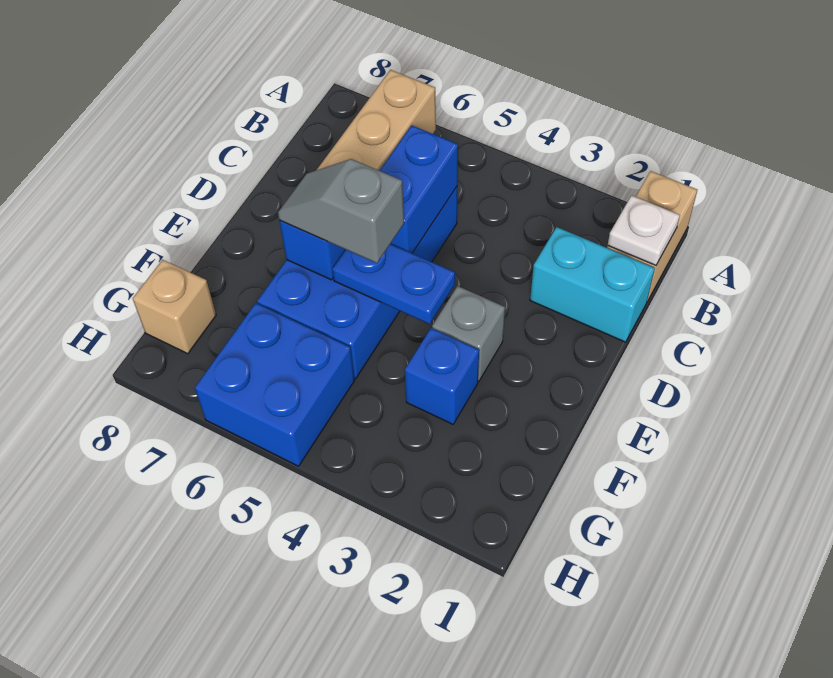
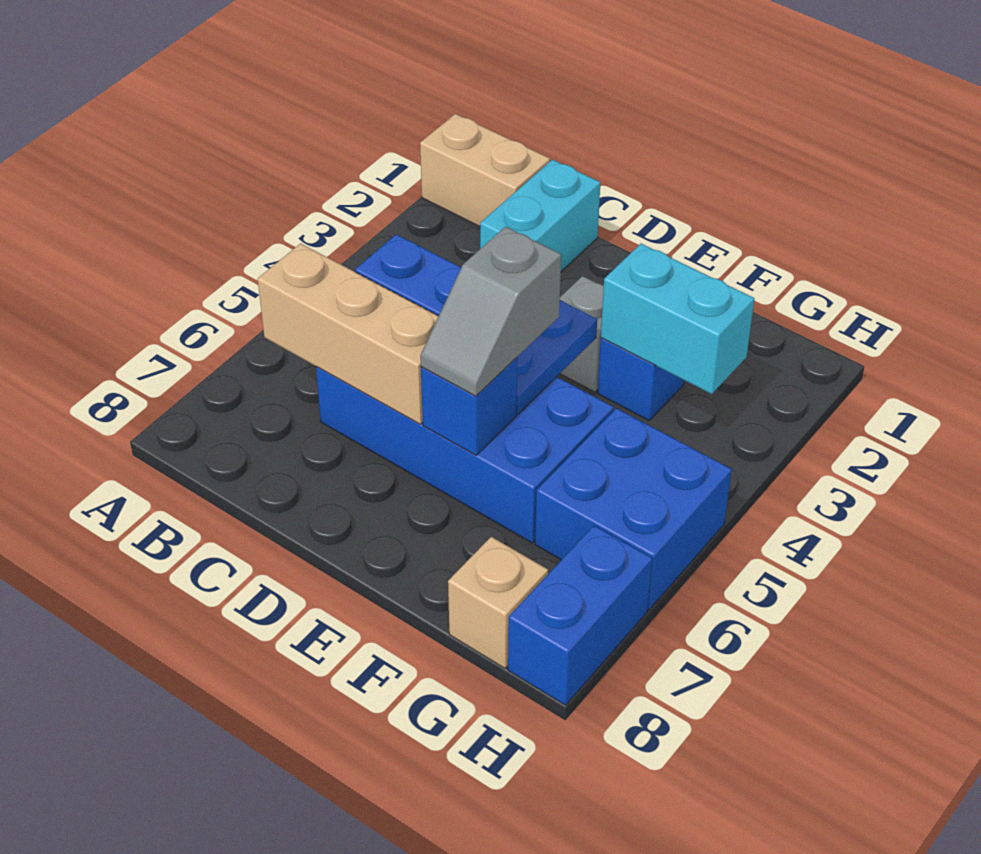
white plate B1 level 2 -> none
none -> cyan brick F3:G3 level 2
none -> blue brick H7:H8 level 1

